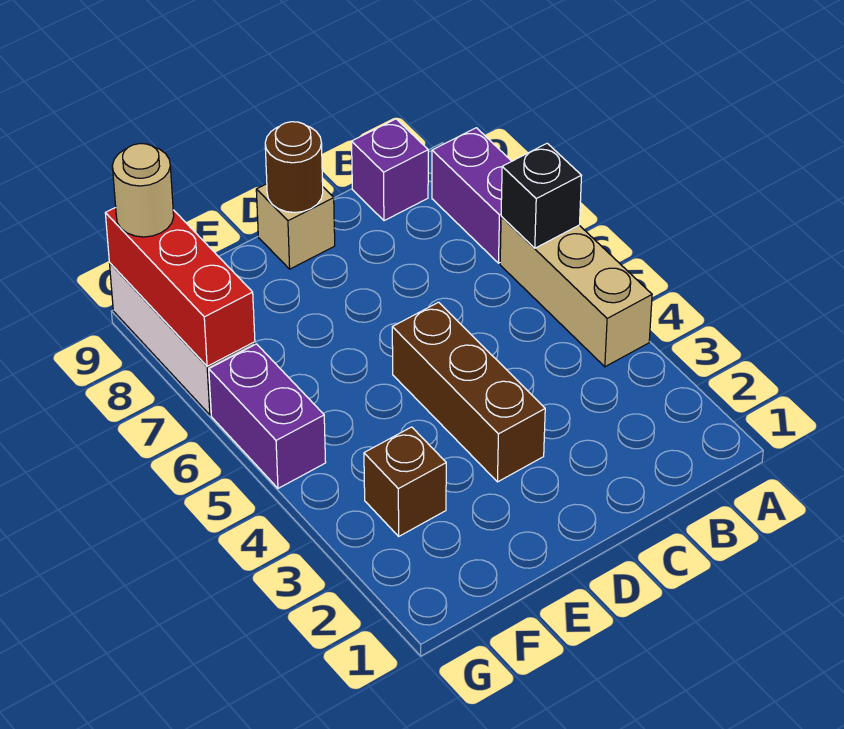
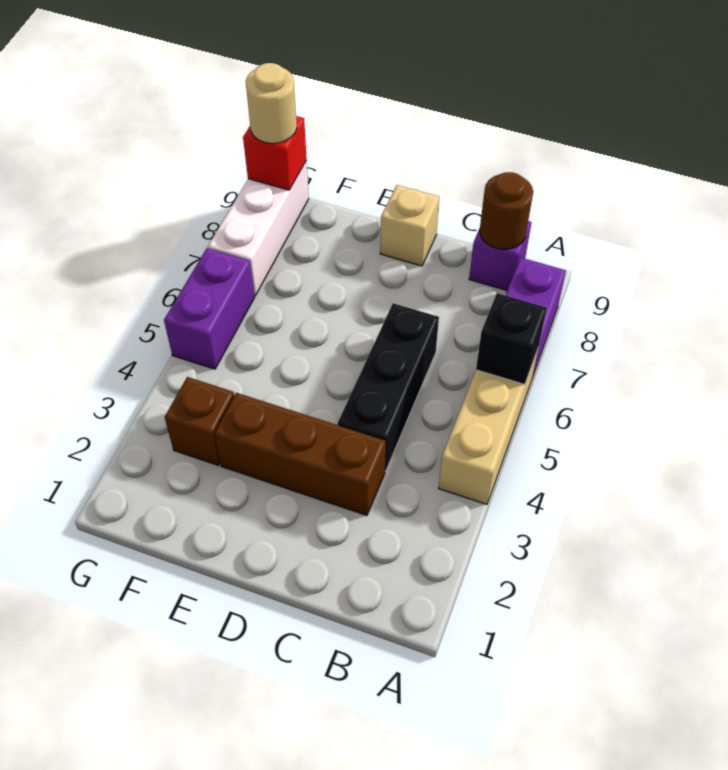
none -> black brick C4:C6 level 1
brown brick D3:D5 level 1 -> brown brick C3:E3 level 1
brown round brick D9 level 2 -> brown round brick B9 level 2
red brick G7:G9 level 2 -> red brick G9 level 2

